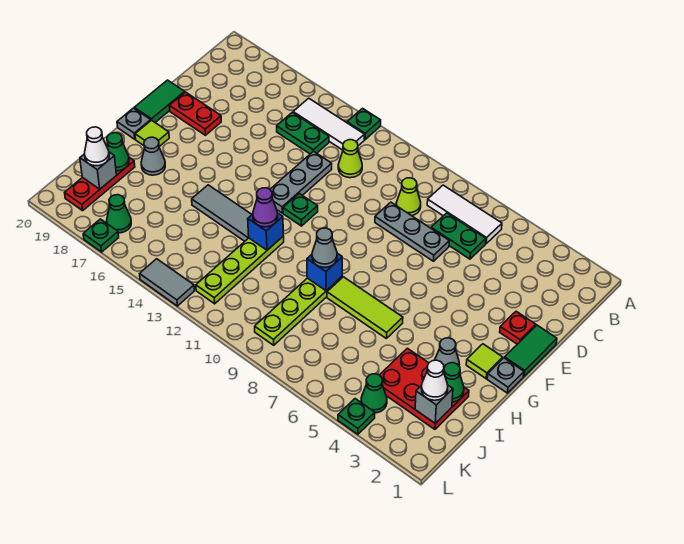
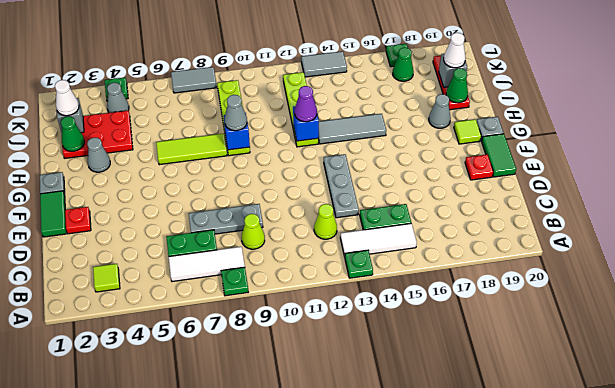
red plate E18:E19 level 1 -> red plate E19 level 1
green plate F12 level 1 -> green plate A8 level 1
lime tile G2 level 1 -> lime tile B3 level 1
green cone K4 level 1 -> grey cone K4 level 1
none -> grey tile L7:L8 level 1

